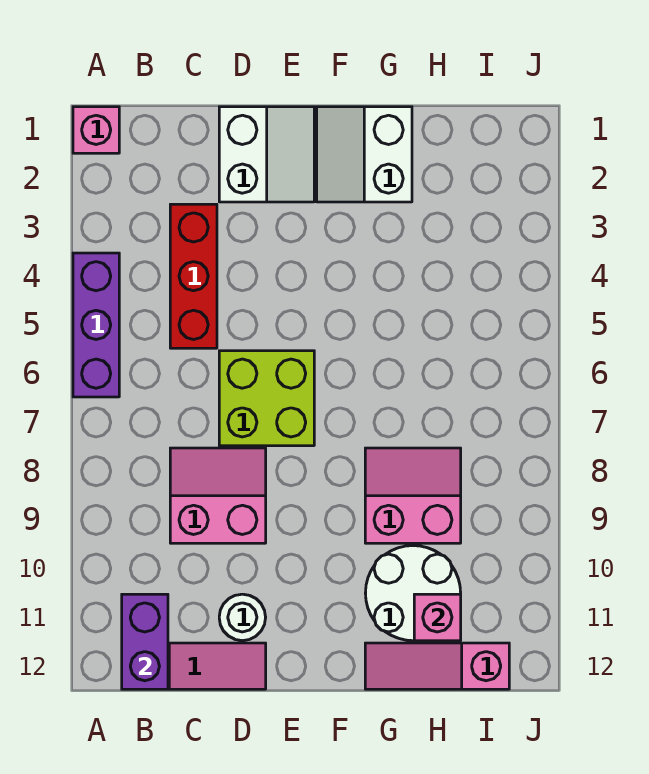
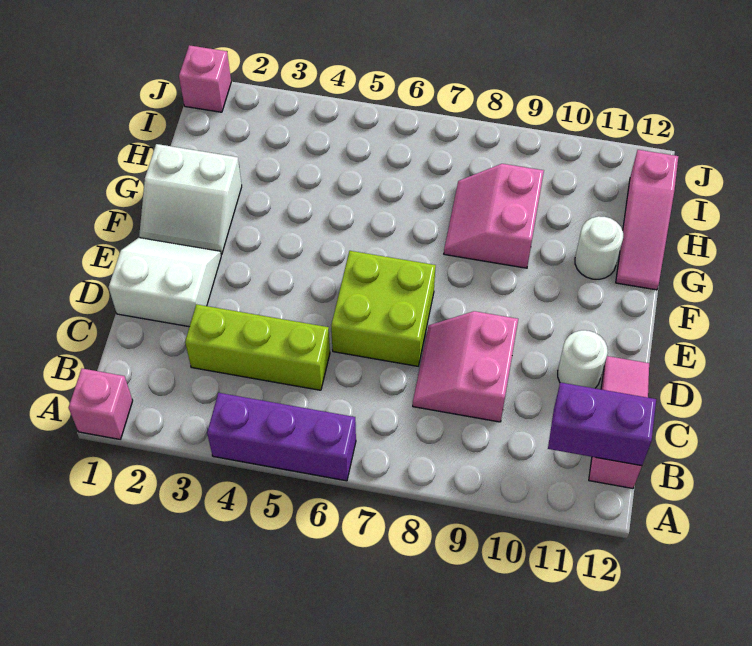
red brick C3:C5 level 1 -> lime brick C3:C5 level 1
white round brick G10:H11 level 1 -> white round brick G11 level 1
pink brick H11 level 2 -> pink brick J1 level 1

